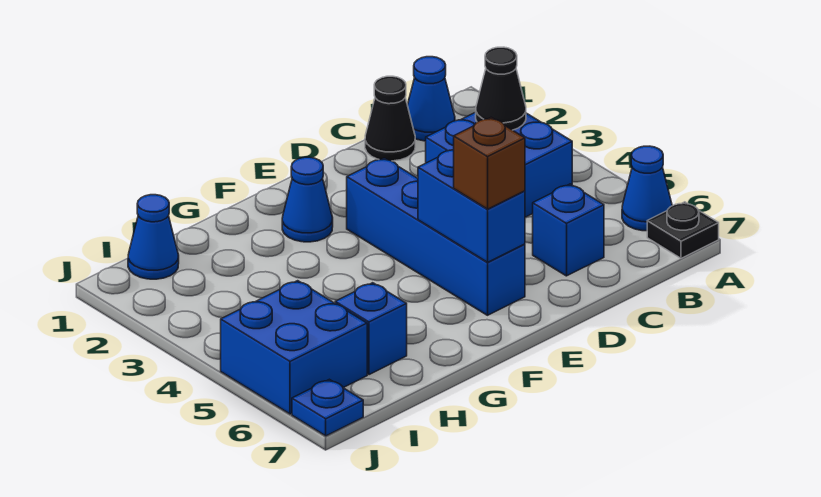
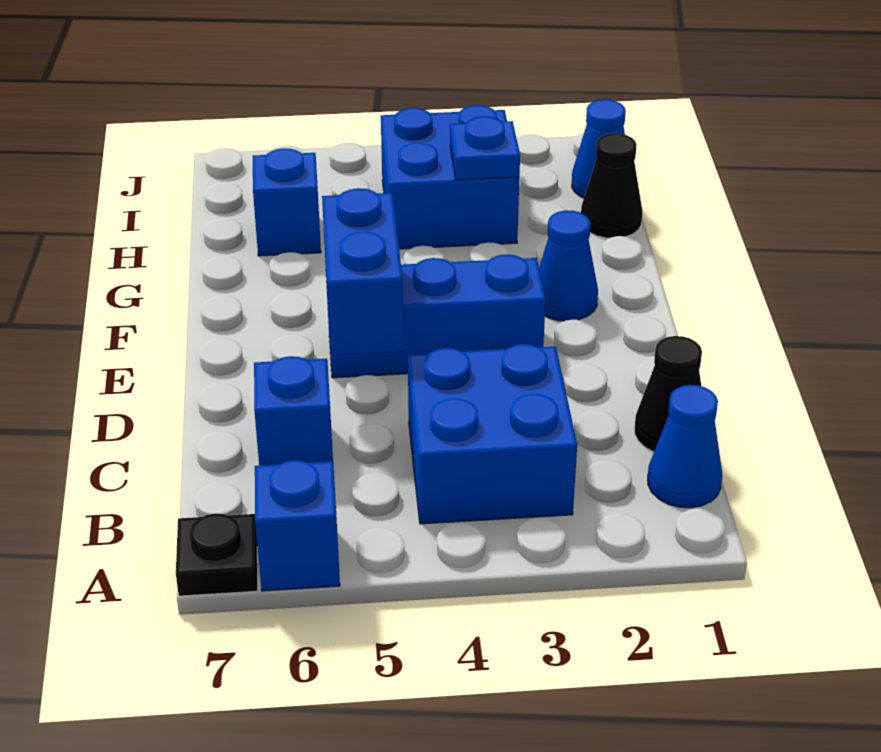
blue cone A6 level 1 -> blue brick A6 level 1
black cone B3 level 2 -> black cone H1 level 1
blue brick E3:E6 level 1 -> blue brick E3:E5 level 1
blue brick E5:E6 level 2 -> blue brick D5:E5 level 2
brown brick E6 level 3 -> none
blue brick I5:J6 level 1 -> blue brick H3:I4 level 1
blue plate J7 level 1 -> blue plate H3 level 2

